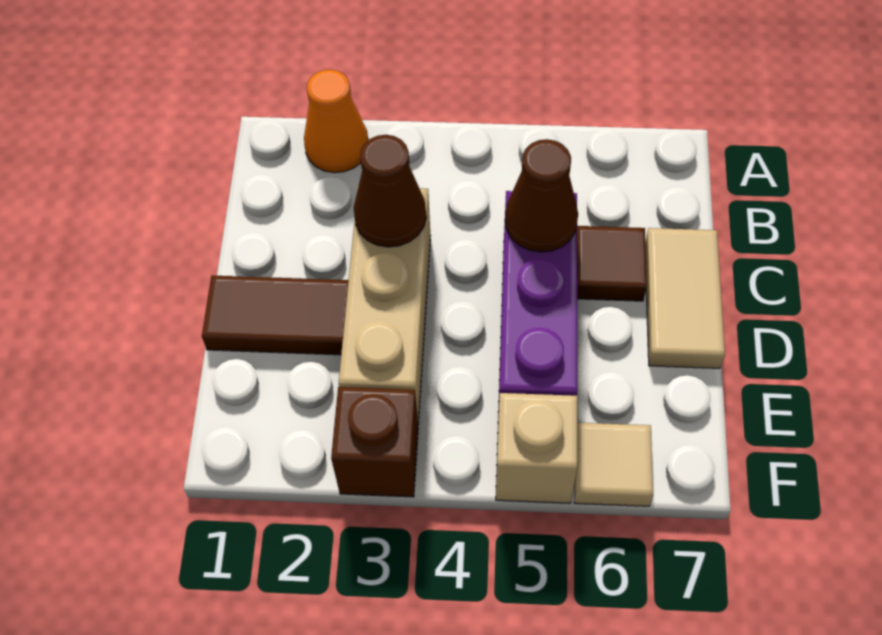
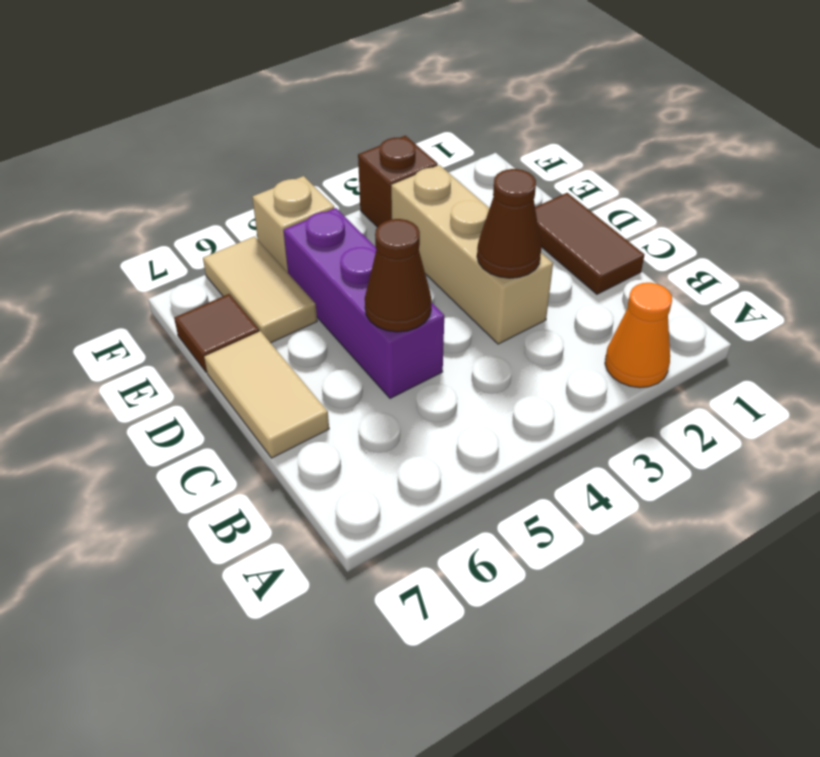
brown tile C6 level 1 -> brown tile E7 level 1
brown tile D1:D2 level 1 -> brown tile C1:D1 level 1
tan tile F6 level 1 -> tan tile E6:F6 level 1

